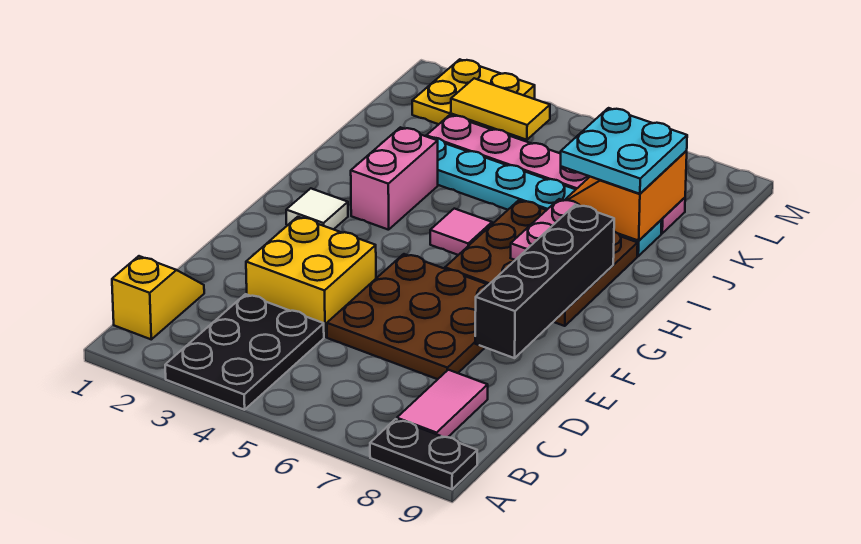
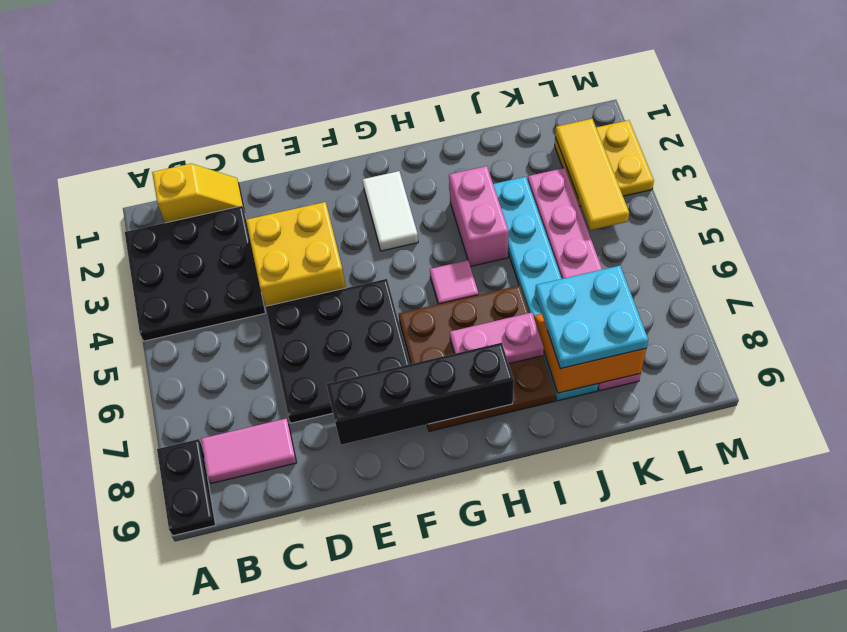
black plate A3:C4 level 1 -> black plate A2:C4 level 1
brown plate D5:F7 level 1 -> black plate D5:F7 level 1
white tile G2 level 1 -> white tile G2:G3 level 1
pink brick H3:I3 level 1 -> pink brick I3:I4 level 1
yellow tile L3:L4 level 2 -> yellow tile L2:L4 level 2

